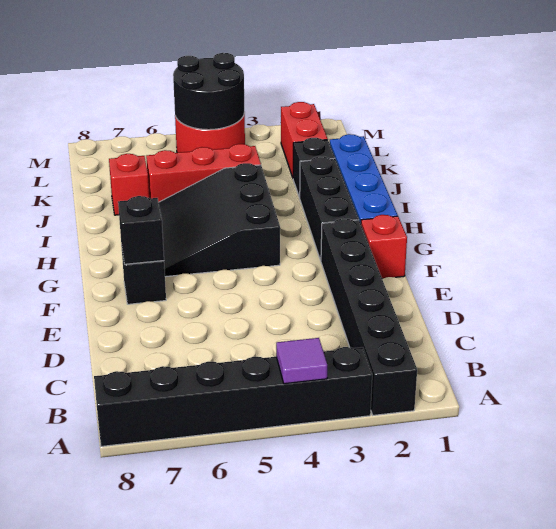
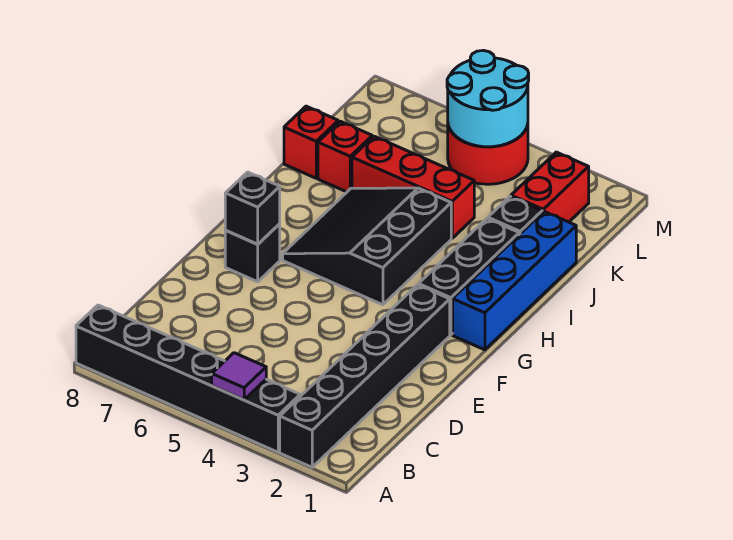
red brick F1 level 1 -> red brick J8 level 1
black round brick L4:M5 level 2 -> cyan round brick L4:M5 level 2

